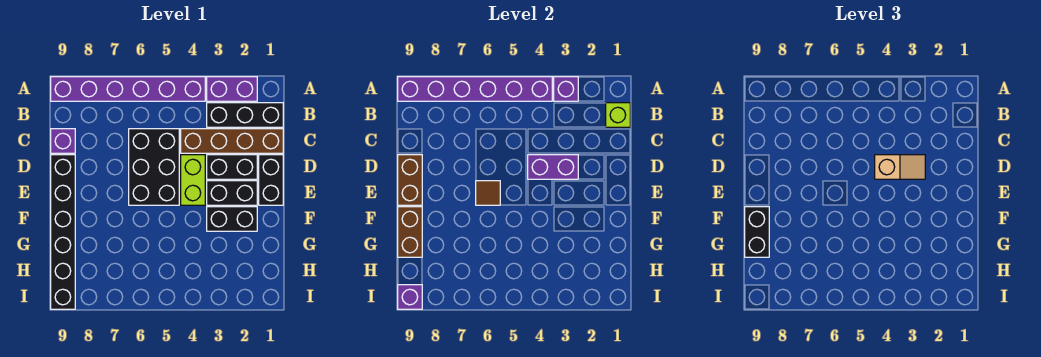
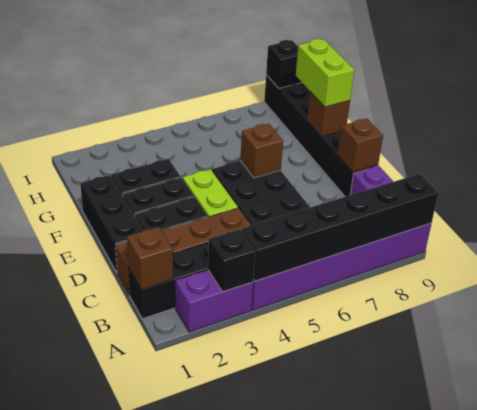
purple brick A3 level 2 -> black brick A3 level 2
purple brick A4:A9 level 2 -> black brick A4:A9 level 2
lime brick B1 level 2 -> brown brick B1 level 2
black brick D1:E1 level 1 -> black brick D1:F1 level 1
purple brick D3:D4 level 2 -> none
tan slope D3:D4 level 3 top 4 -> none
brown brick D9:E9 level 2 -> brown brick D9 level 2
brown tile E6 level 2 -> brown brick E6 level 2
brown brick F9:G9 level 2 -> brown brick F9 level 2
black brick F9:G9 level 3 -> lime brick F9:G9 level 3
purple brick I9 level 2 -> black brick I9 level 2

